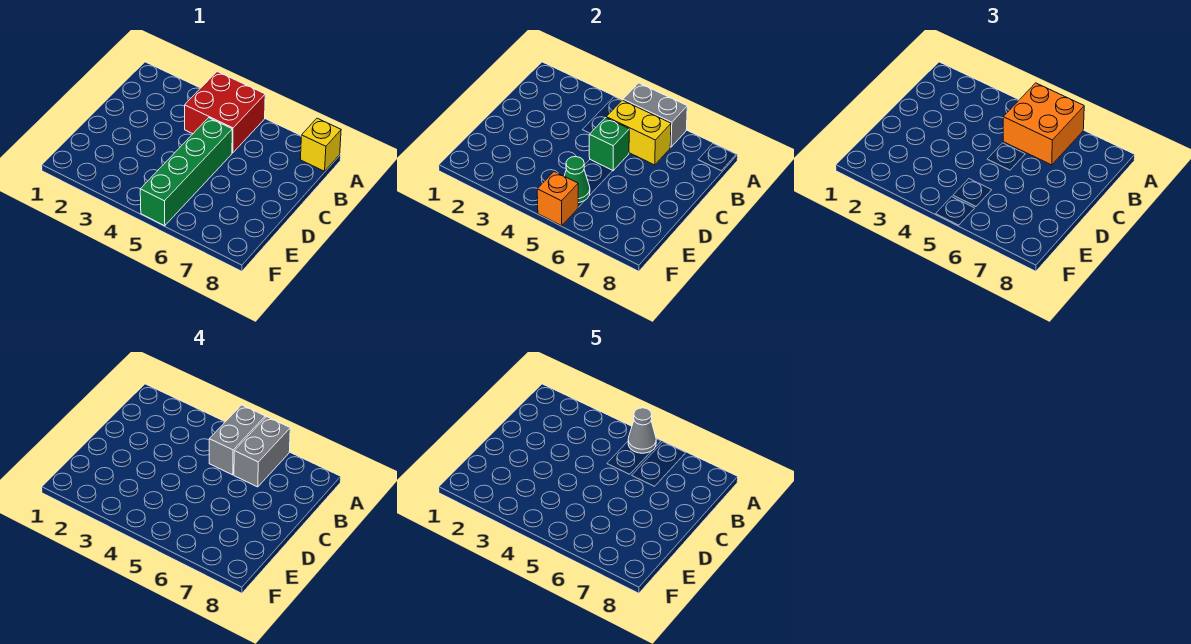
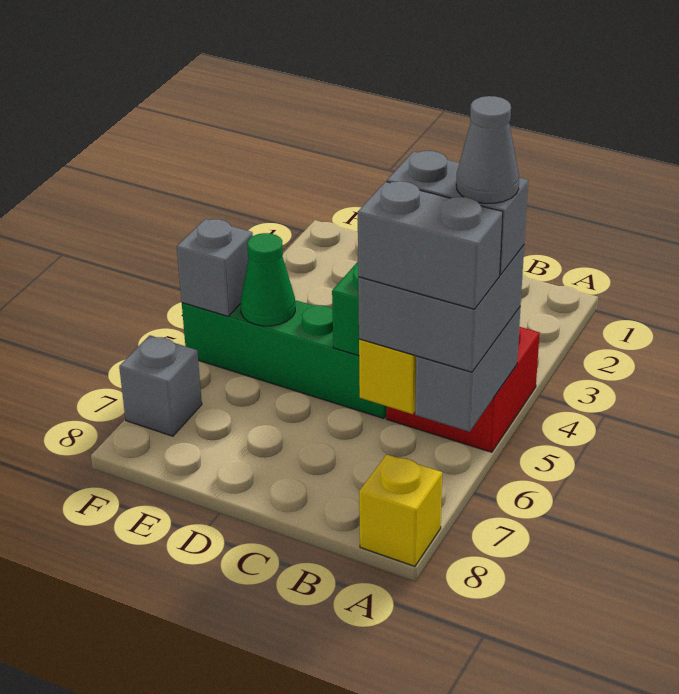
orange brick A5:B6 level 3 -> grey brick A5:B6 level 3
orange brick F5 level 2 -> grey brick F5 level 2
none -> grey brick F7 level 1

